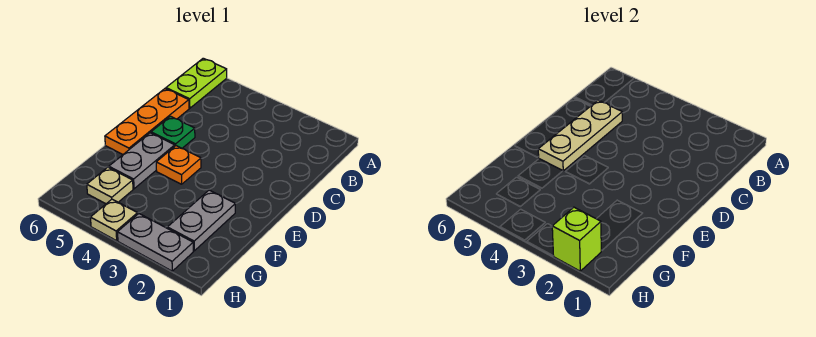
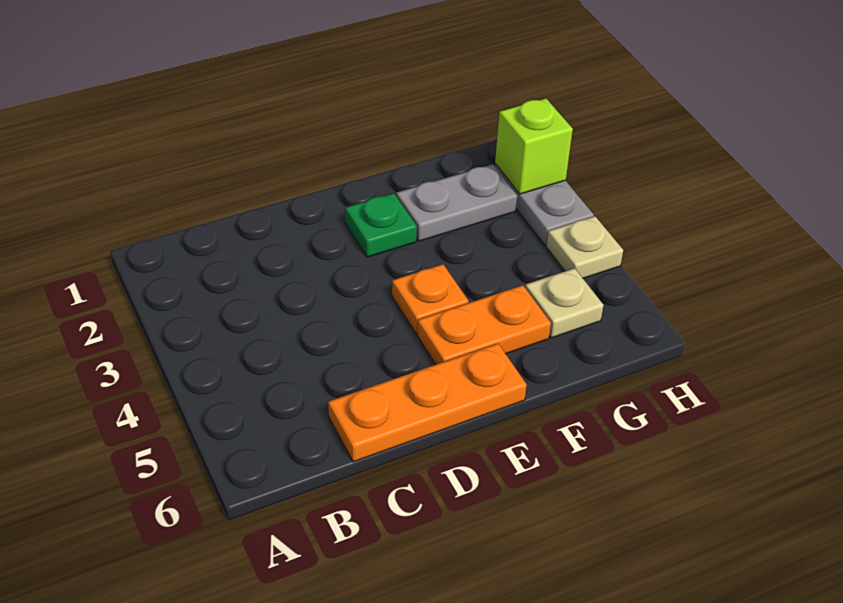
lime plate A6:B6 level 1 -> none
tan plate C5:E5 level 2 -> none
green plate D5 level 1 -> green plate E2 level 1
grey plate E5:F5 level 1 -> orange plate E5:F5 level 1

